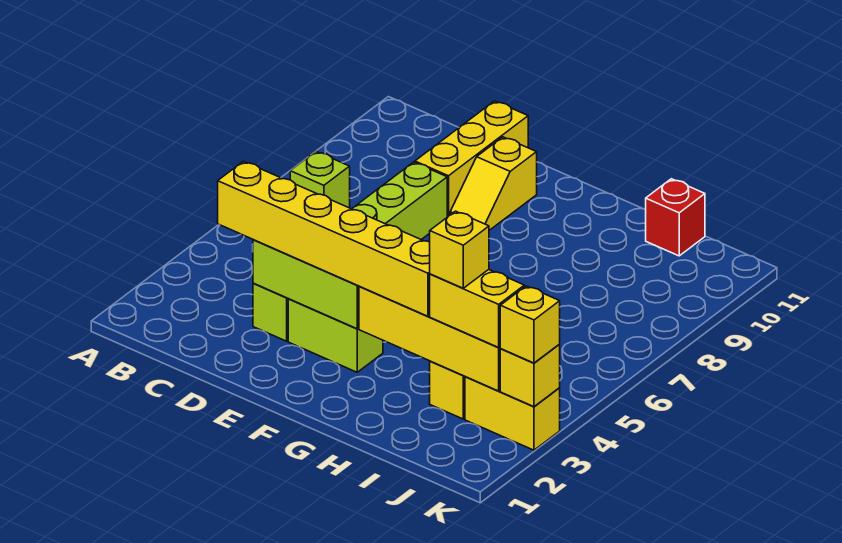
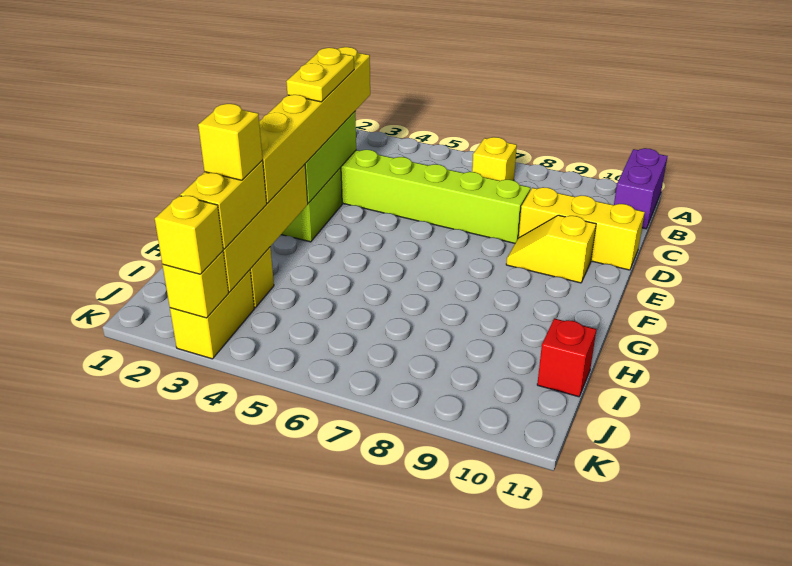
none -> purple brick A11:B11 level 1
lime brick B7 level 1 -> yellow brick B7 level 1
none -> yellow plate D3:E3 level 4

